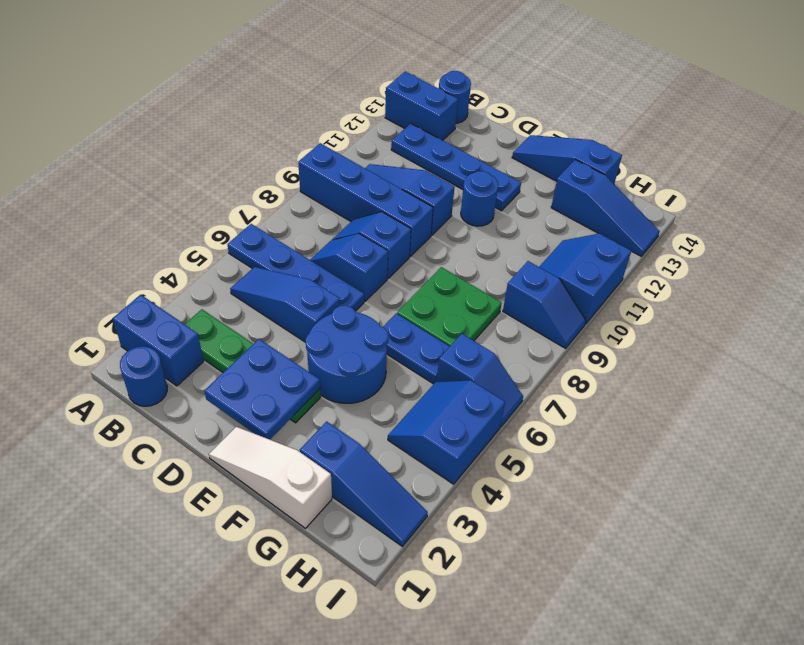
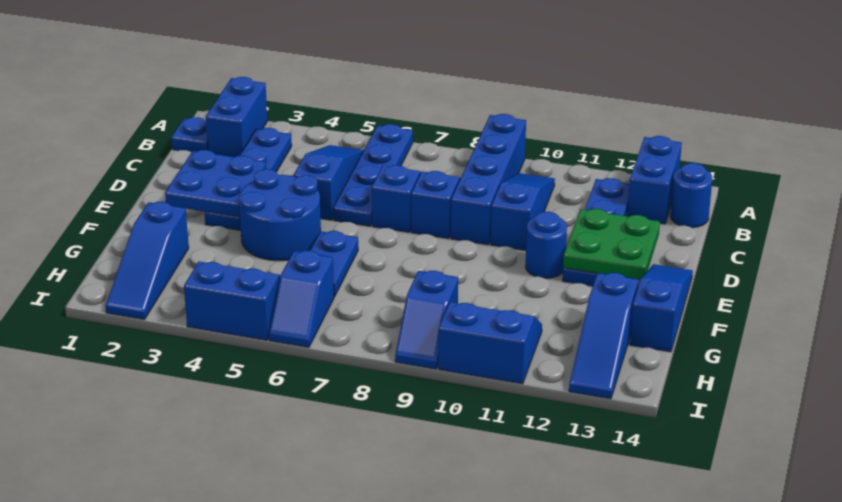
blue round brick B1 level 1 -> blue plate B1 level 1
green plate B3:E3 level 1 -> blue plate B3:E3 level 1
white slope E1:G1 level 1 top G -> none
green plate F7:G8 level 1 -> green plate D12:E13 level 2

